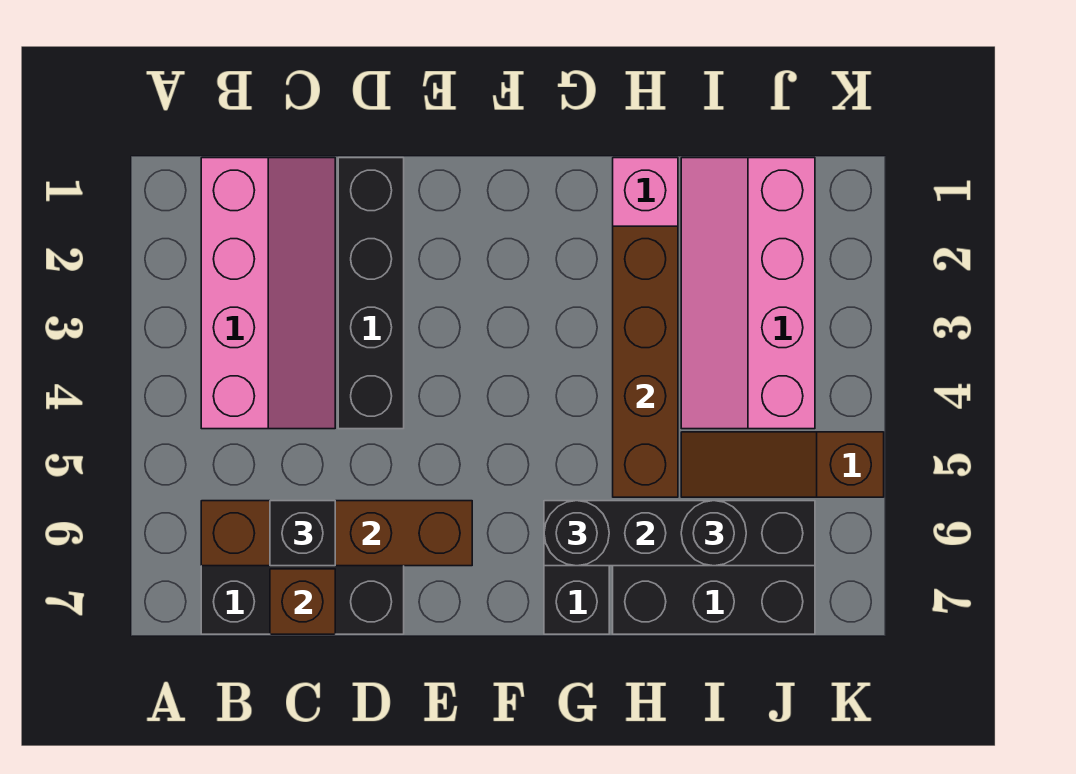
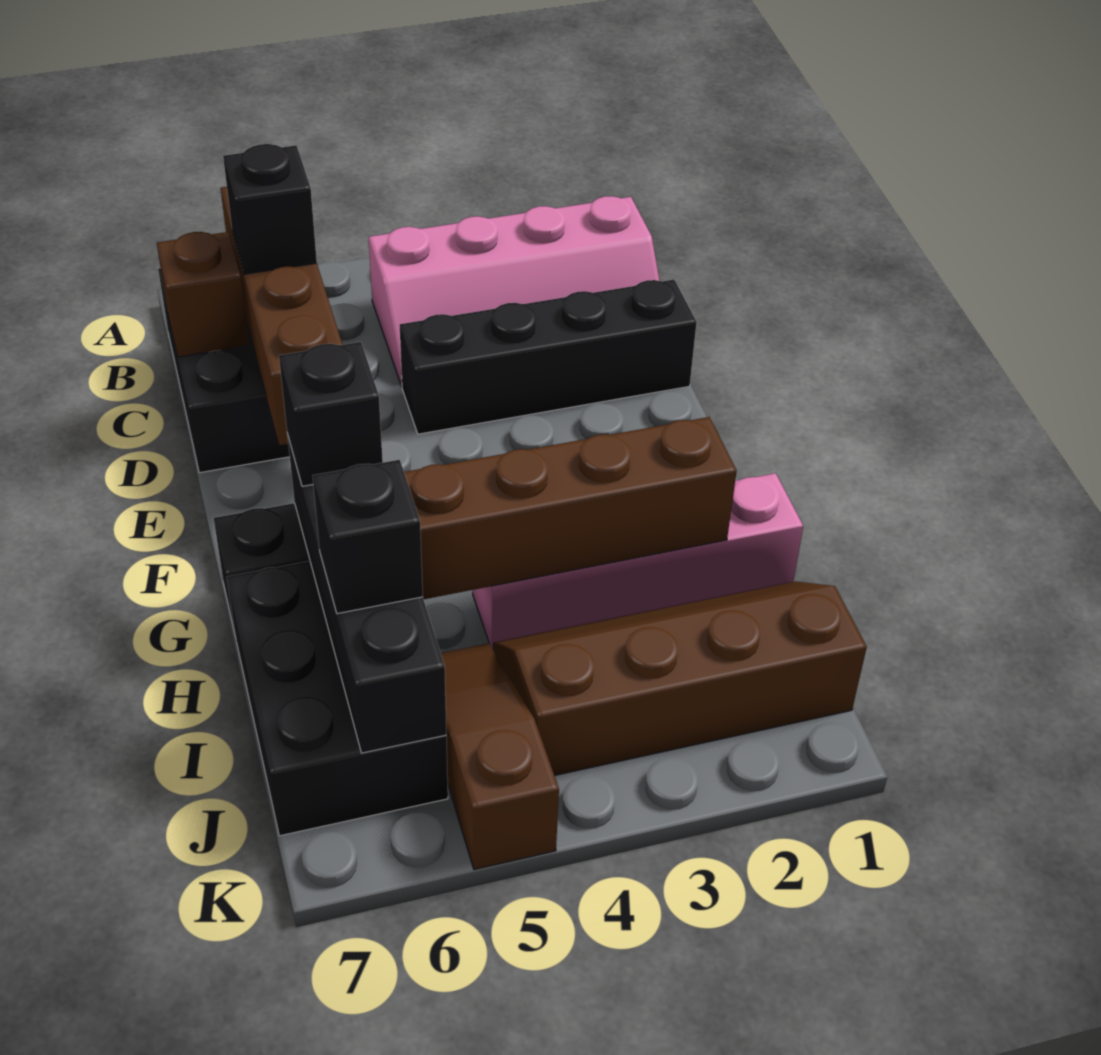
black round brick G6 level 3 -> black brick G6 level 3
pink slope I1:J4 level 1 top J -> brown slope I1:J4 level 1 top J
black round brick I6 level 3 -> black brick I6 level 3

